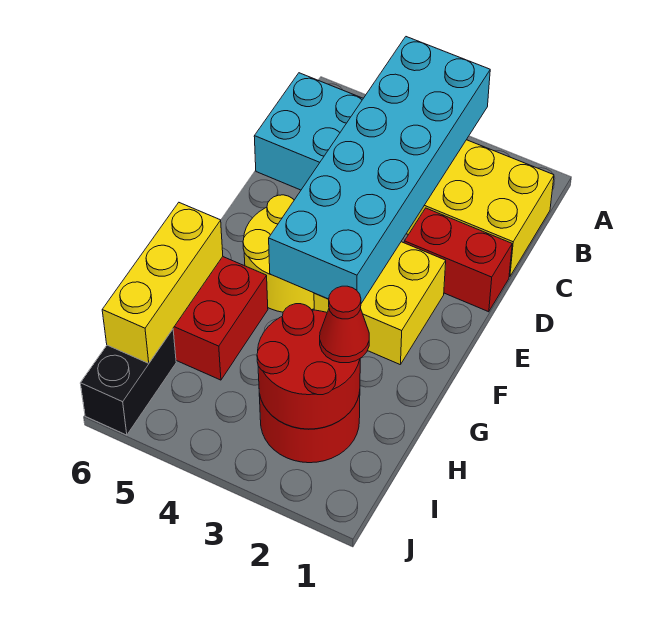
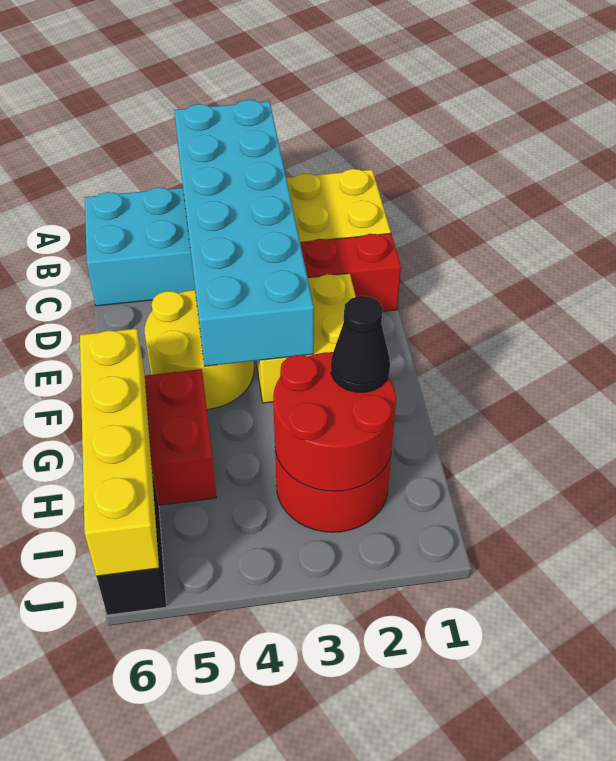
yellow brick G6:I6 level 2 -> yellow brick G6:J6 level 2
red cone H2 level 3 -> black cone H2 level 3

